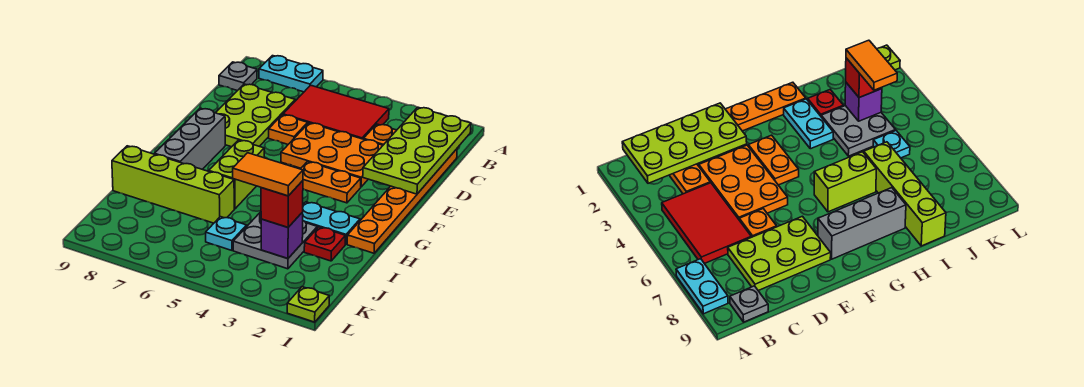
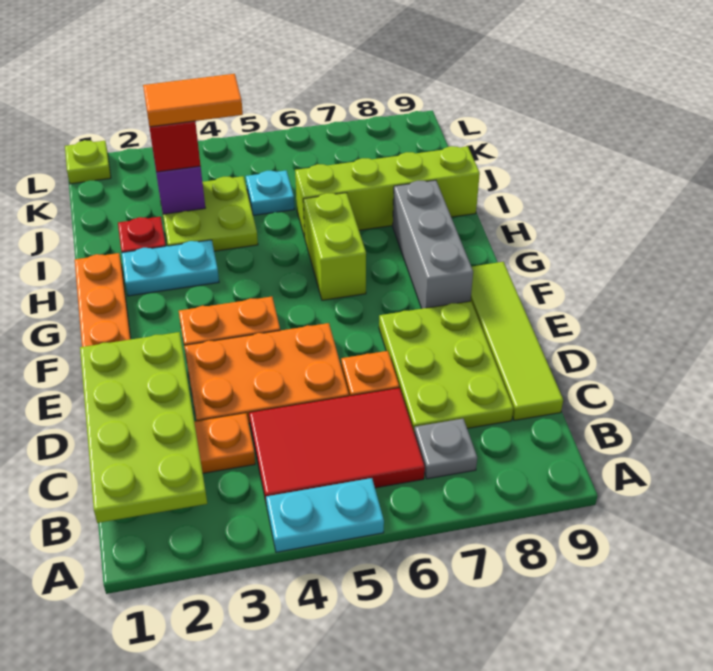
cyan plate A7:A8 level 1 -> cyan plate A4:A5 level 1
grey plate B9 level 1 -> grey plate B7 level 1
none -> lime tile C9:F9 level 1
grey plate I3:J4 level 1 -> lime plate I3:J4 level 1

